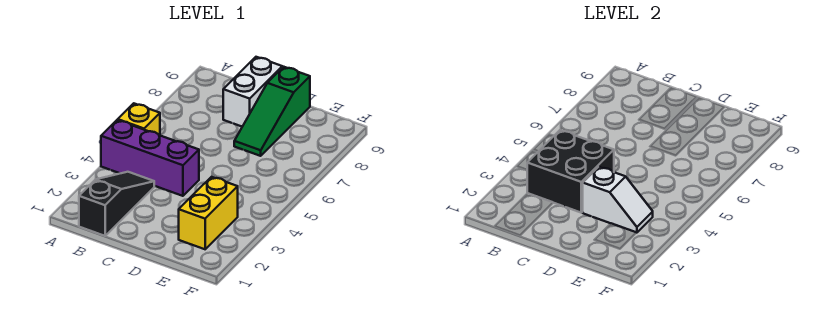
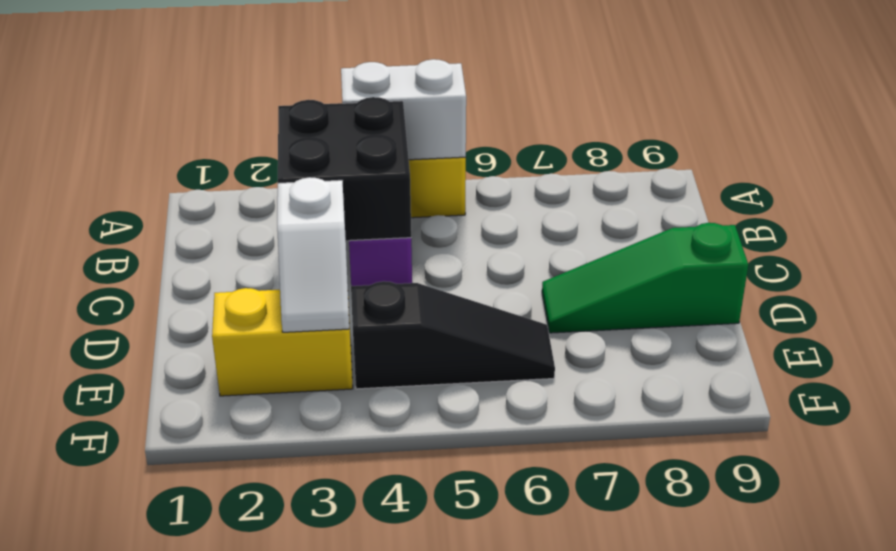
black slope B1:B3 level 1 top 1 -> black slope E4:E6 level 1 top 4
white brick C8:C9 level 1 -> white brick A4:A5 level 2

